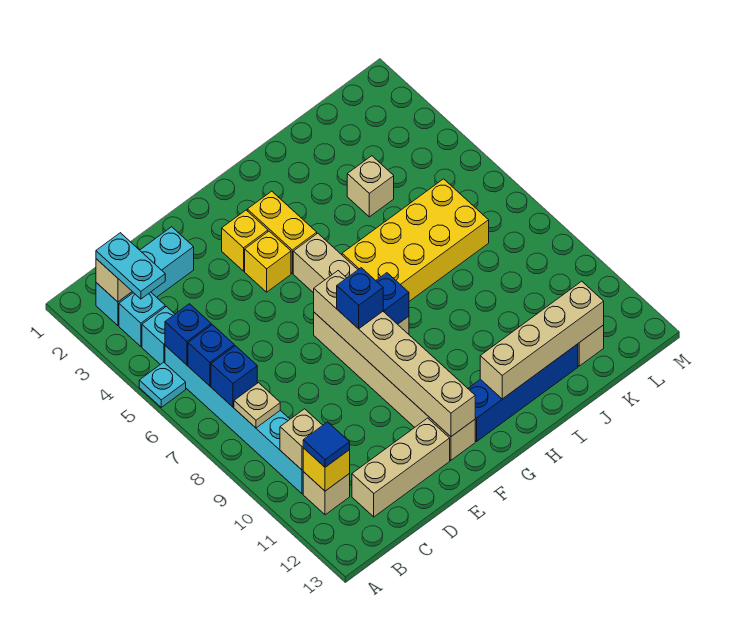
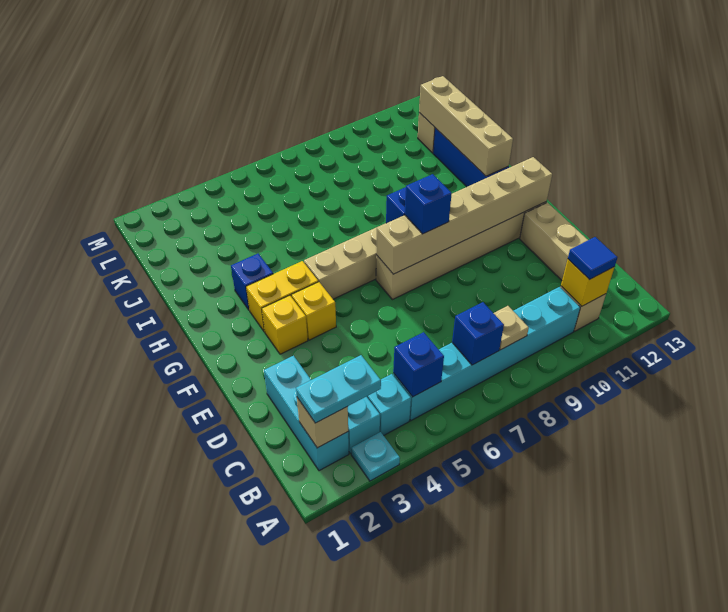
cyan plate A5 level 1 -> cyan plate A3 level 1
blue brick B6 level 2 -> blue brick H3 level 1
tan brick B10 level 2 -> none
yellow brick H6:K7 level 1 -> none
tan brick J4 level 1 -> none

